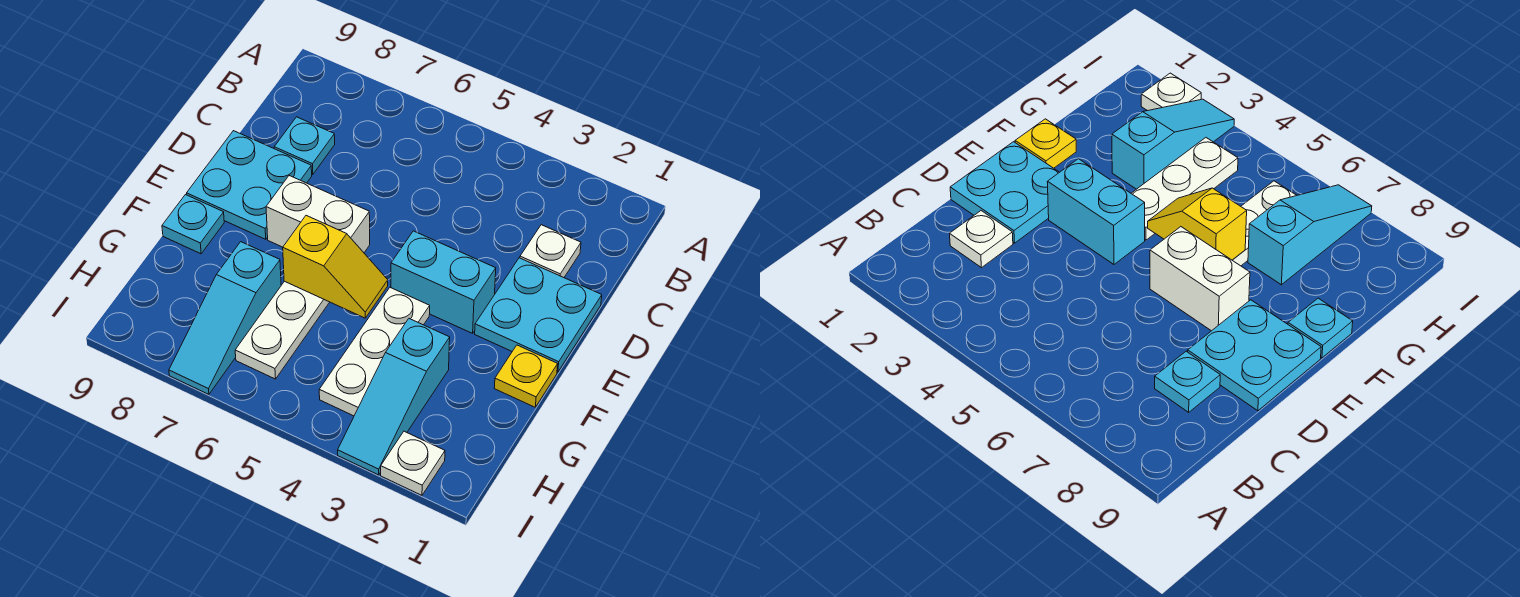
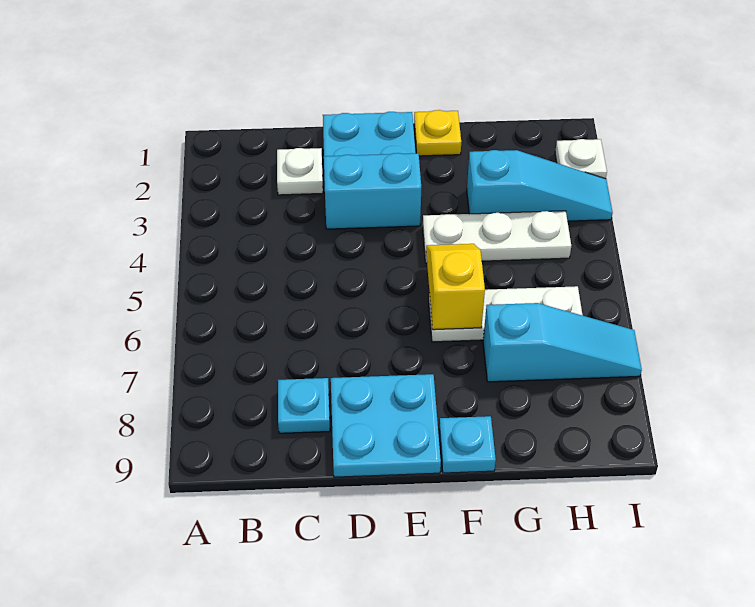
cyan brick E3:E4 level 1 -> cyan brick D3:E3 level 1
white brick E6:E7 level 1 -> none

